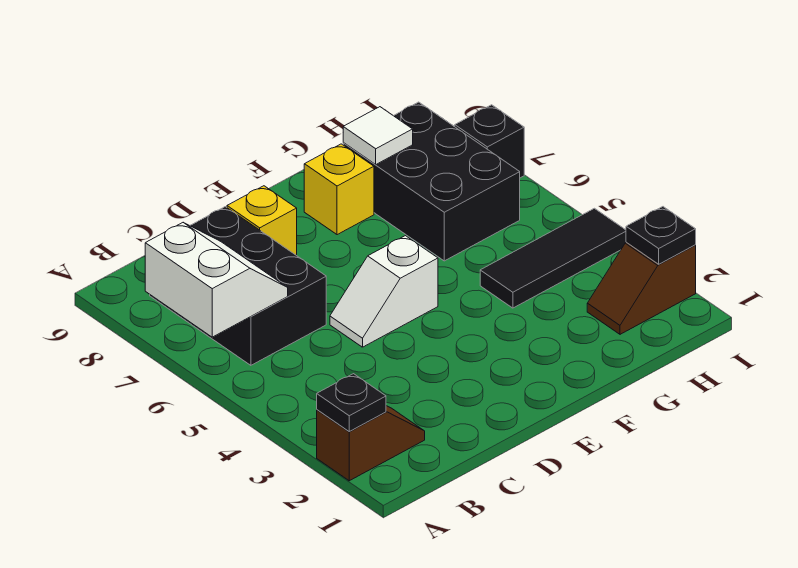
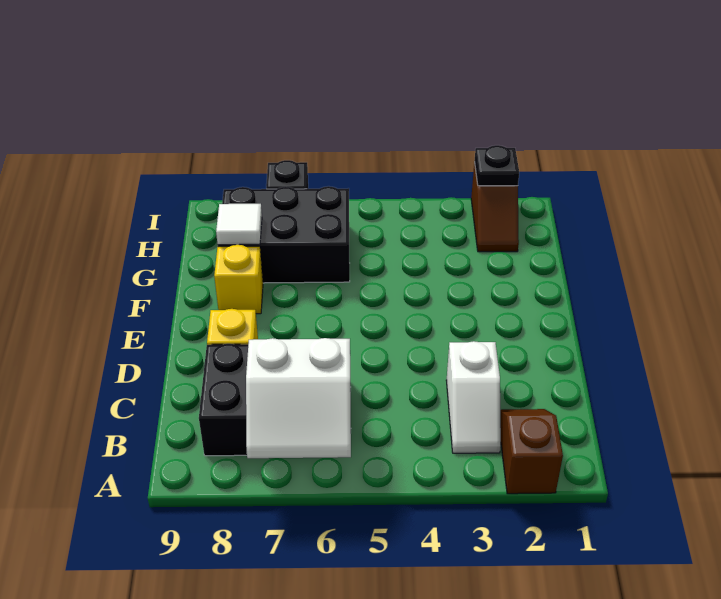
black plate A2 level 2 -> none
white slope A6:B7 level 2 top A -> white slope A6:B7 level 2 top B
white slope D5:E5 level 1 top E -> white slope B3:C3 level 1 top C
black tile G4:I4 level 1 -> none

